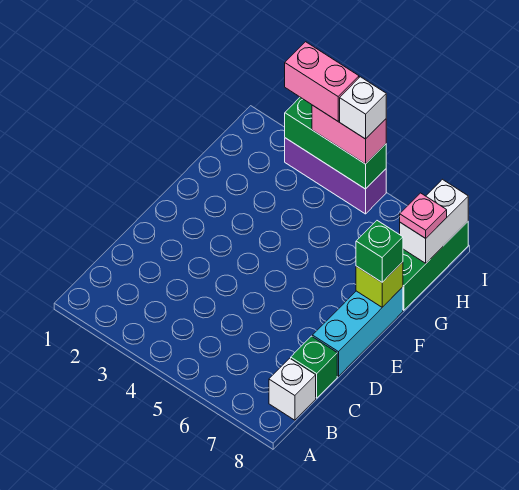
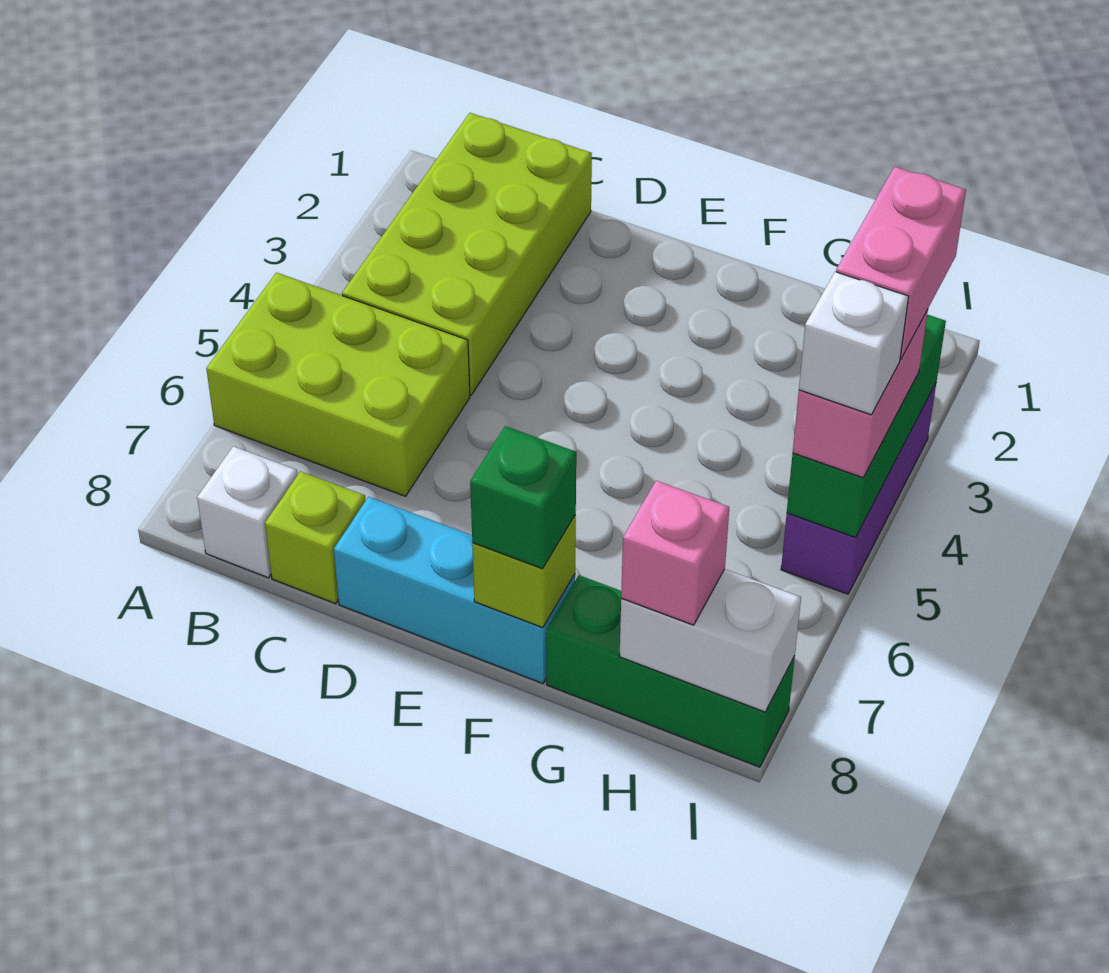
none -> lime brick A5:C6 level 1
none -> lime brick B1:C4 level 1
green brick C8 level 1 -> lime brick C8 level 1
pink plate H8 level 3 -> pink brick H8 level 3

